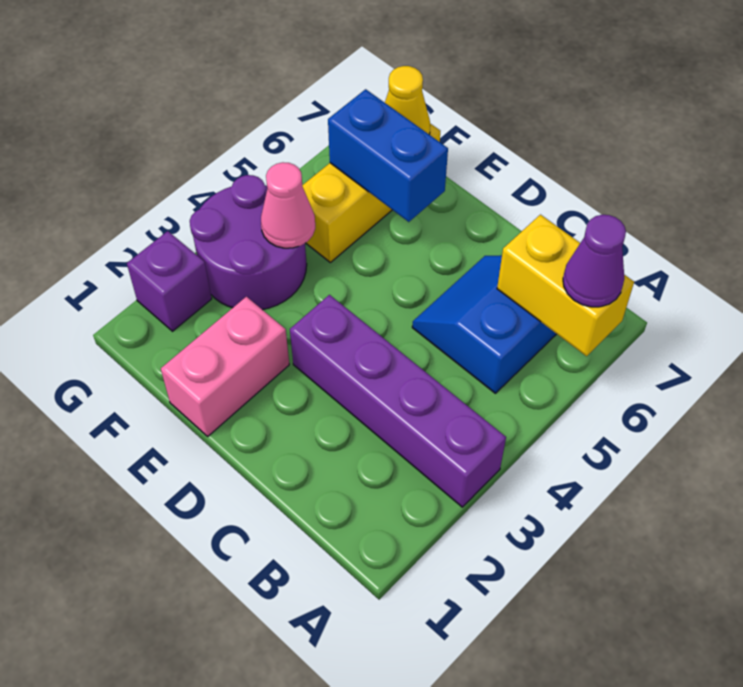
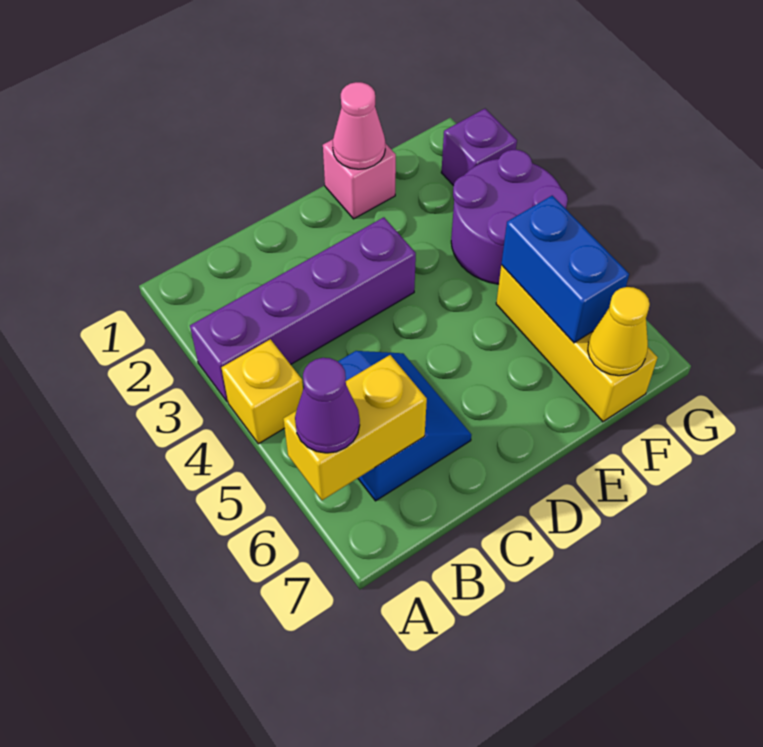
none -> yellow brick A4 level 1
pink brick E1:E2 level 1 -> pink brick E1 level 1
blue brick E6:F6 level 2 -> blue brick F5:F6 level 2
pink cone F4 level 2 -> pink cone E1 level 2

